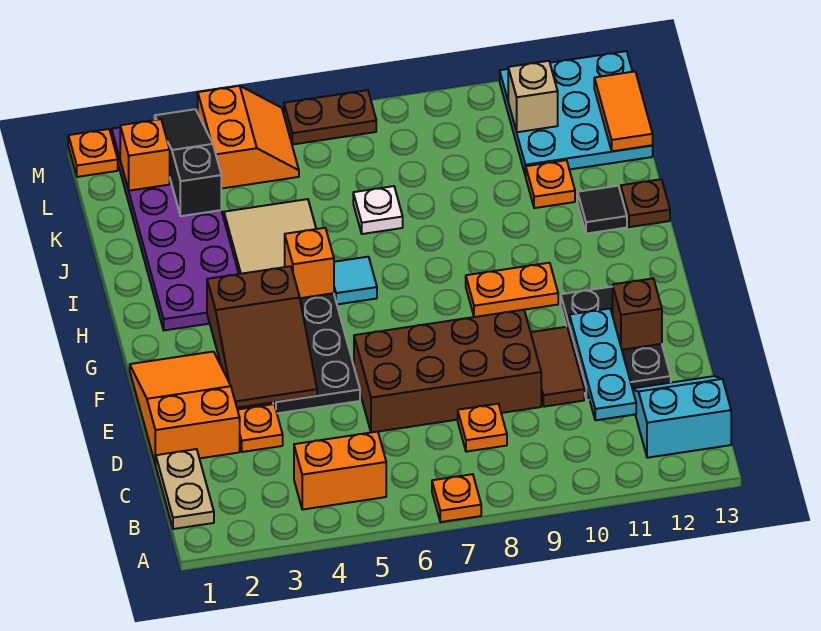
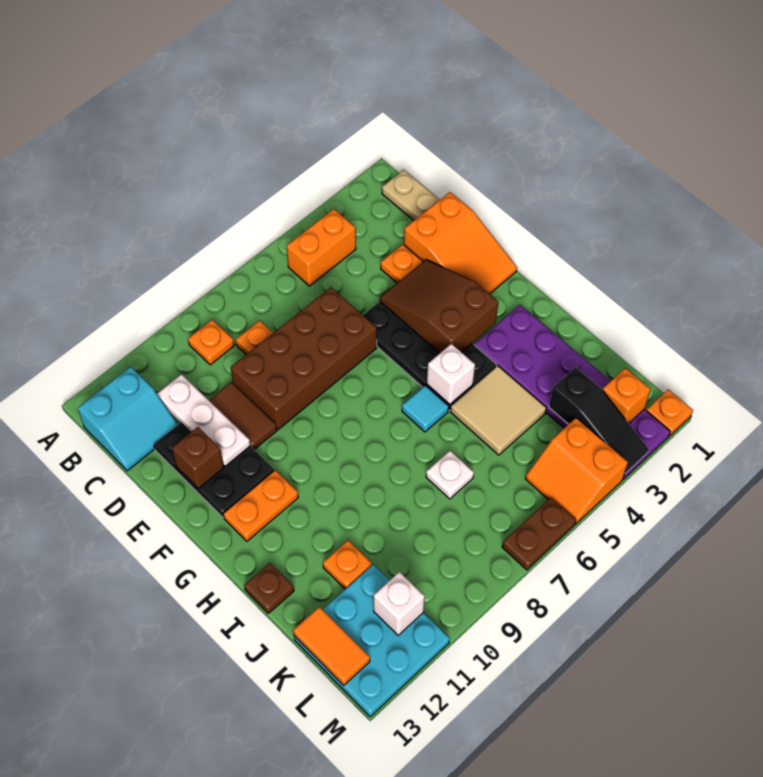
orange plate A7 level 1 -> orange plate B9 level 1
cyan plate C11:E11 level 2 -> white plate C11:E11 level 2
orange plate G9:G10 level 1 -> orange plate G11:G12 level 1
orange brick H5 level 2 -> white brick H5 level 2
black tile I12 level 1 -> none
tan brick L11 level 2 -> white brick L11 level 2

